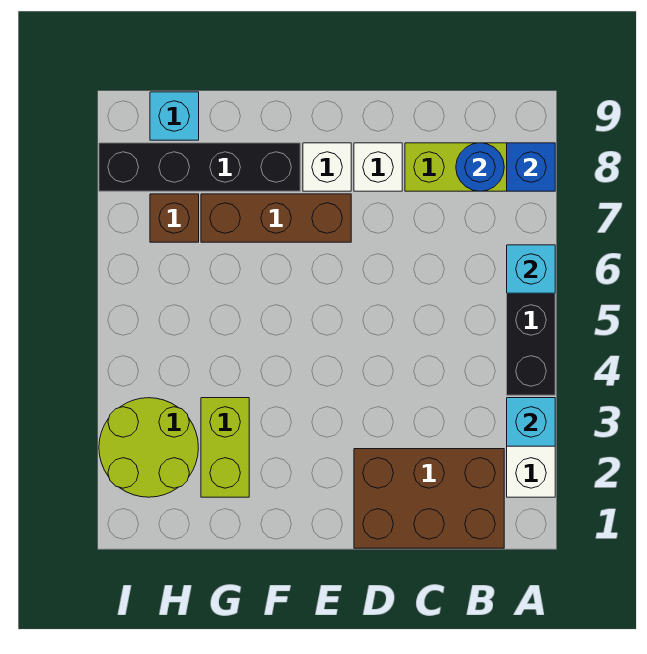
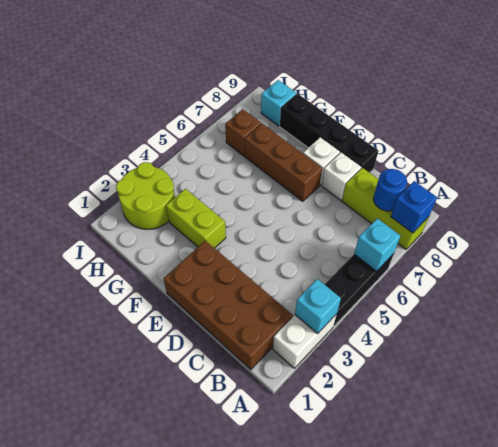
brown brick B1:D2 level 1 -> brown brick B1:E2 level 1
black brick F8:I8 level 1 -> black brick D9:G9 level 1
lime brick G2:G3 level 1 -> lime brick F3:G3 level 1

